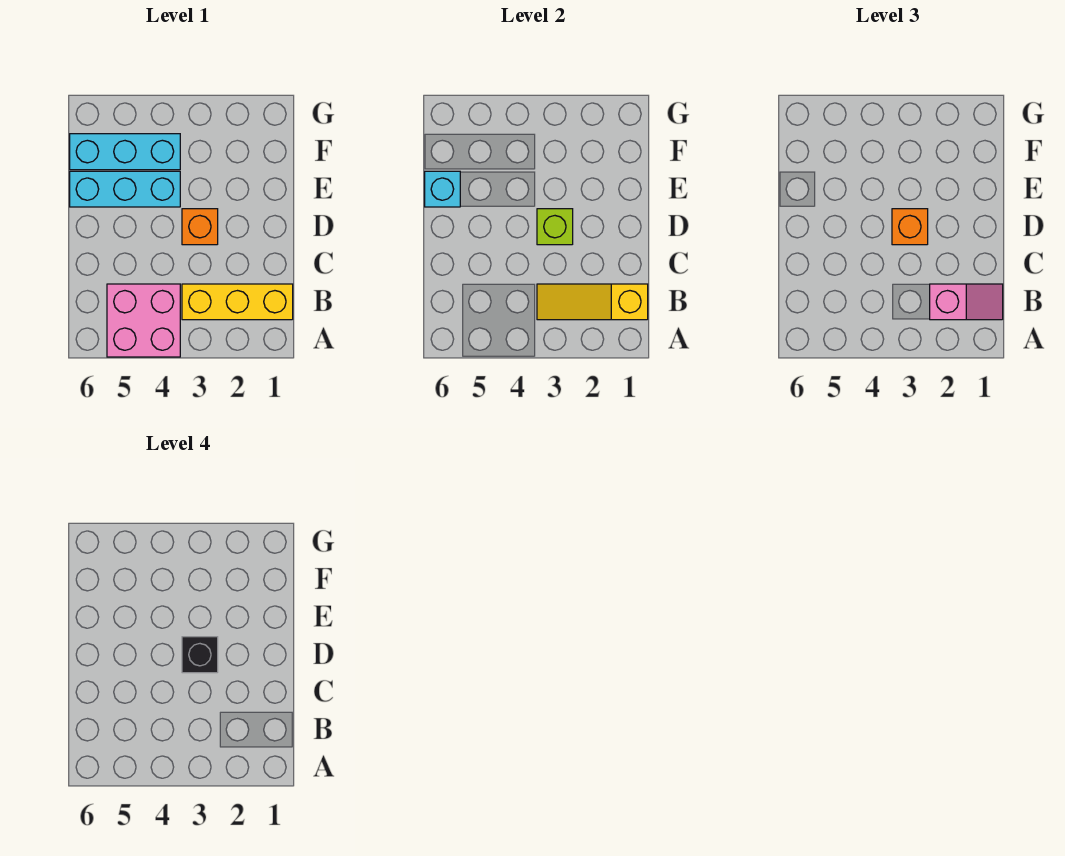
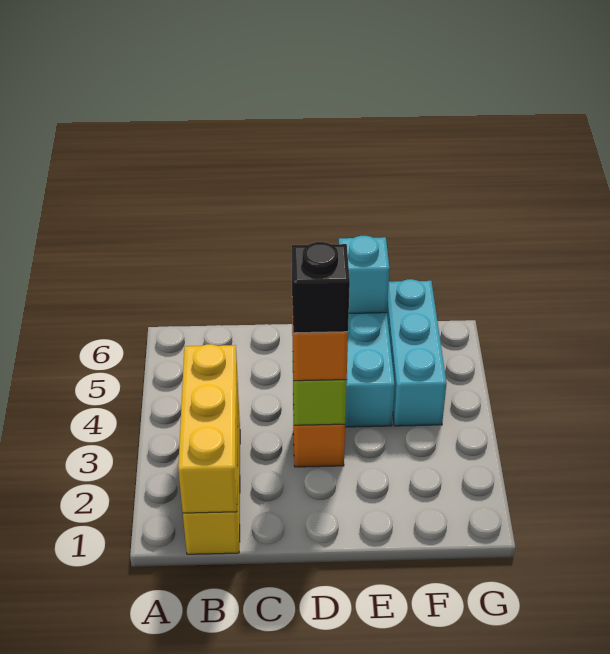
pink brick A4:B5 level 1 -> none
yellow slope B1:B3 level 2 top 1 -> yellow brick B1:B3 level 2
pink slope B1:B2 level 3 top 2 -> none

